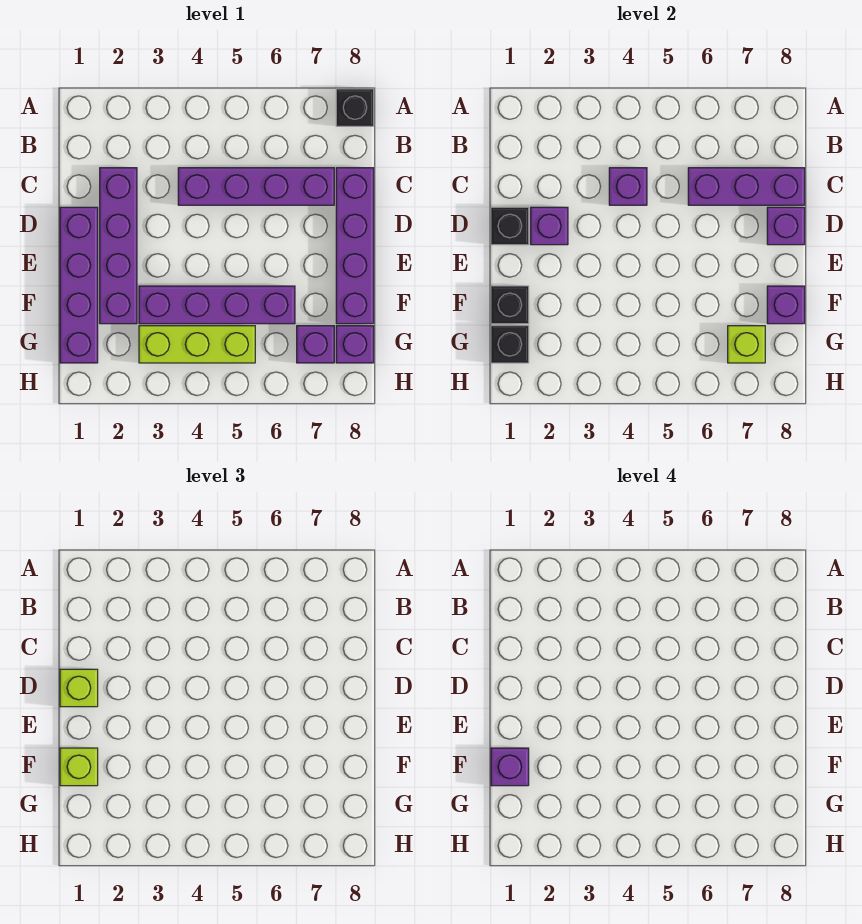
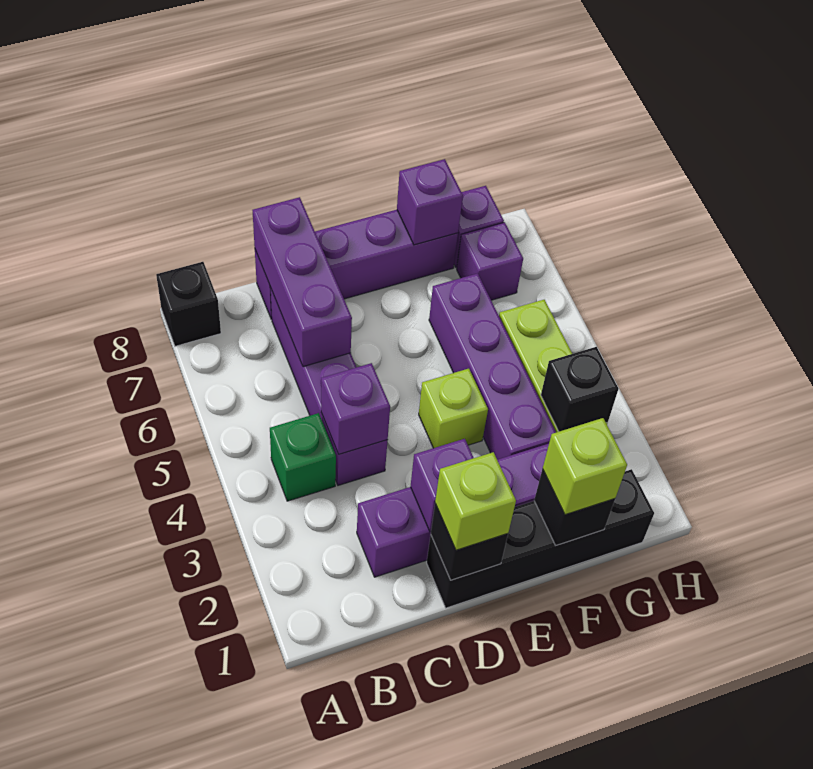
none -> green brick B4 level 1
purple brick D1:G1 level 1 -> black brick D1:G1 level 1
purple brick D8 level 2 -> none
purple brick F1 level 4 -> none
black brick G1 level 2 -> black brick G3 level 2
lime brick G7 level 2 -> lime brick E4 level 1

